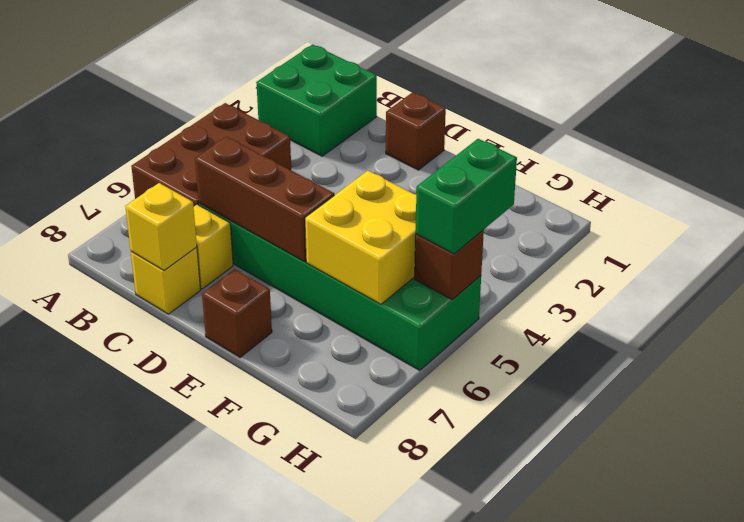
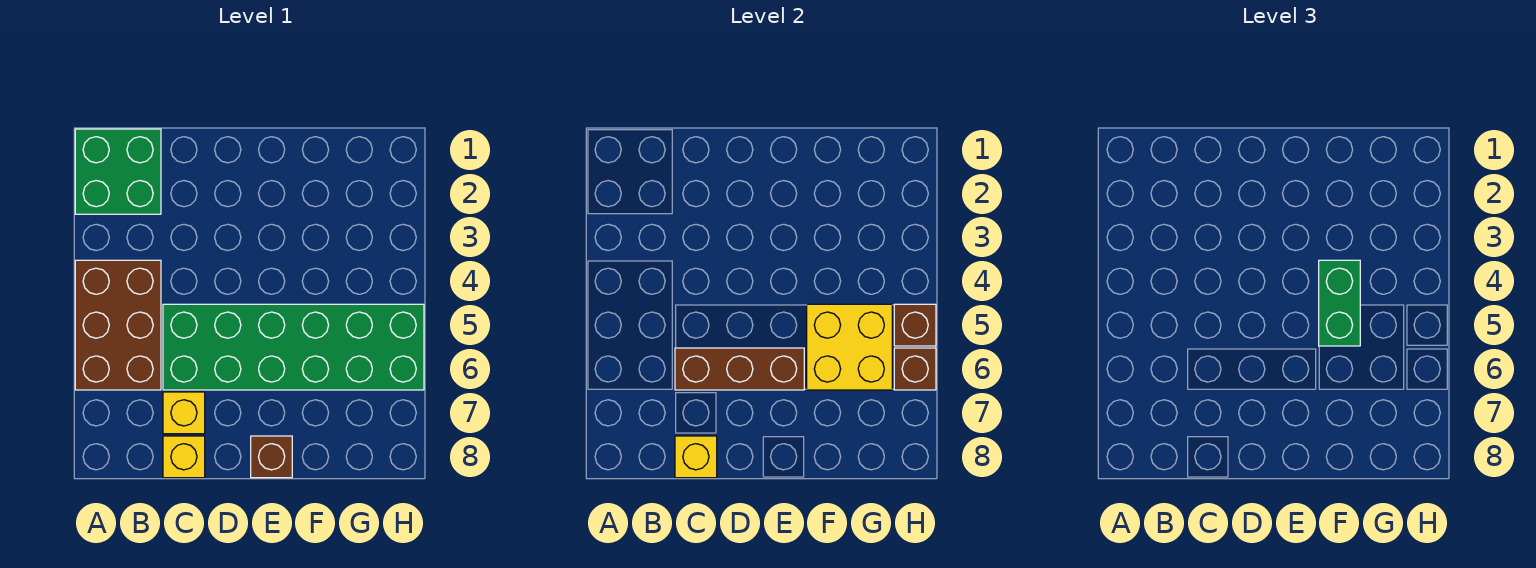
brown brick D1 level 1 -> brown brick H6 level 2
green brick H4:H5 level 3 -> green brick F4:F5 level 3

